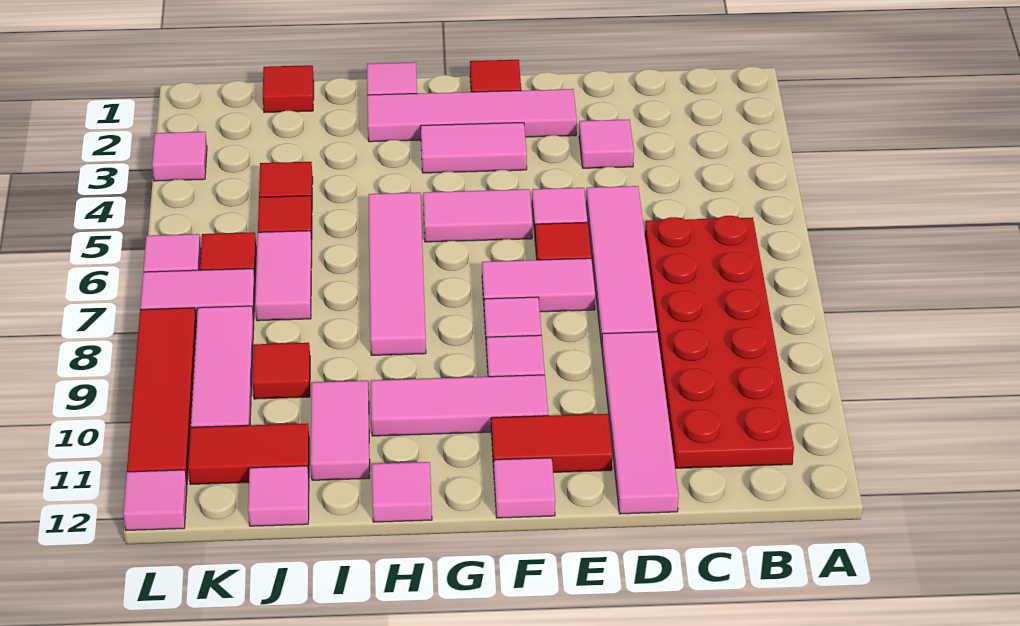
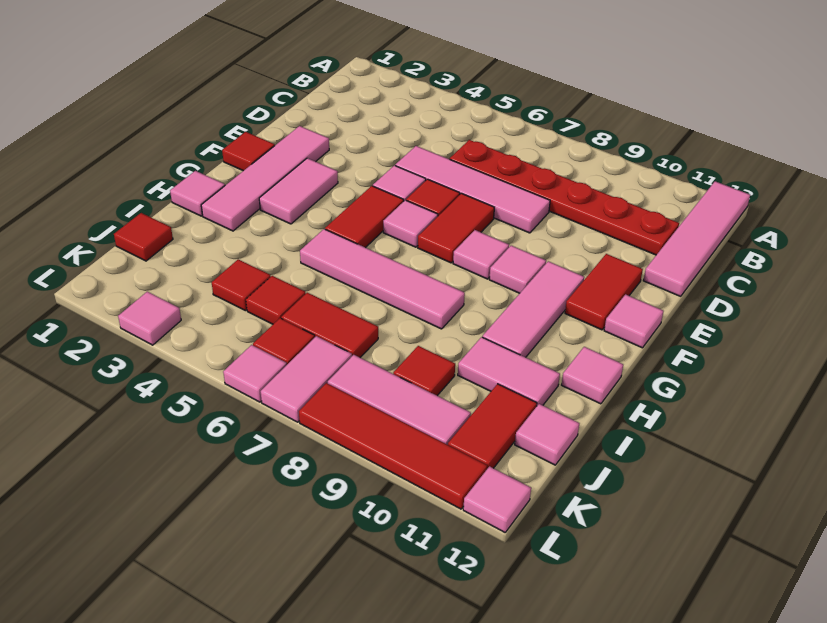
red plate B6:C11 level 1 -> red plate C6:C11 level 1
pink tile D3 level 1 -> pink tile F6 level 1
pink tile D9:D12 level 1 -> pink tile A12:D12 level 1
pink tile E7:F7 level 1 -> red tile E7:F7 level 1
pink tile F5:G5 level 1 -> red tile F5:G5 level 1
pink tile J6:J7 level 1 -> red tile J6:J7 level 1

